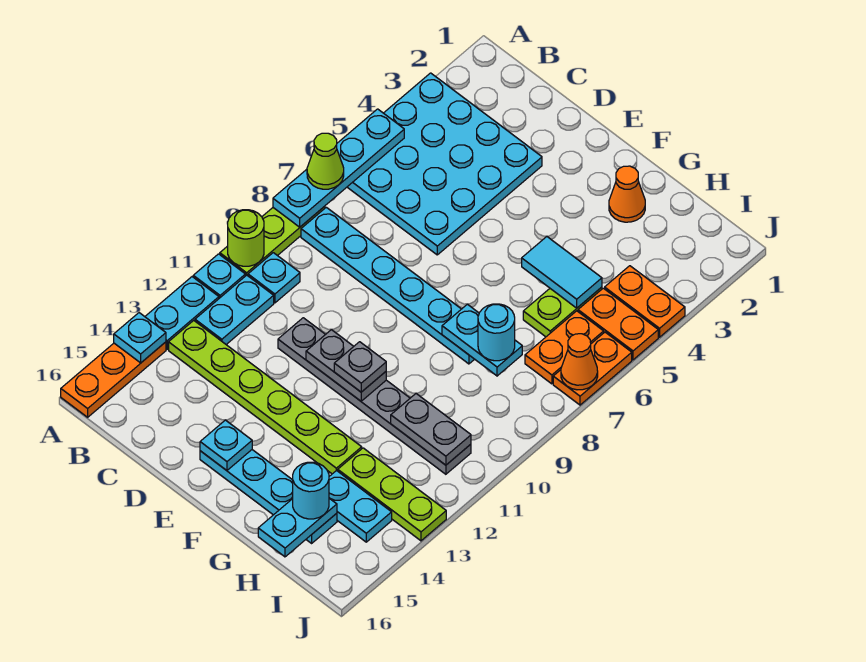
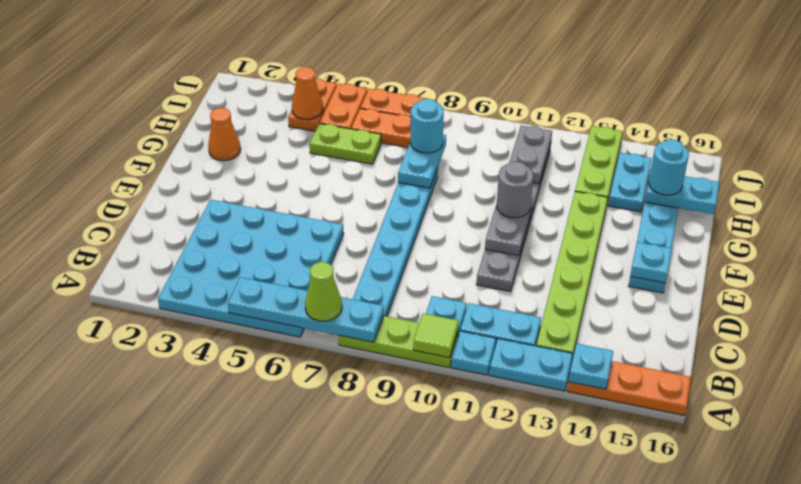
lime round brick A10 level 2 -> lime tile A10 level 2
grey plate F11 level 3 -> grey round brick F11 level 3
cyan tile G5:H5 level 2 -> none
orange cone J7 level 2 -> orange cone I4 level 2

